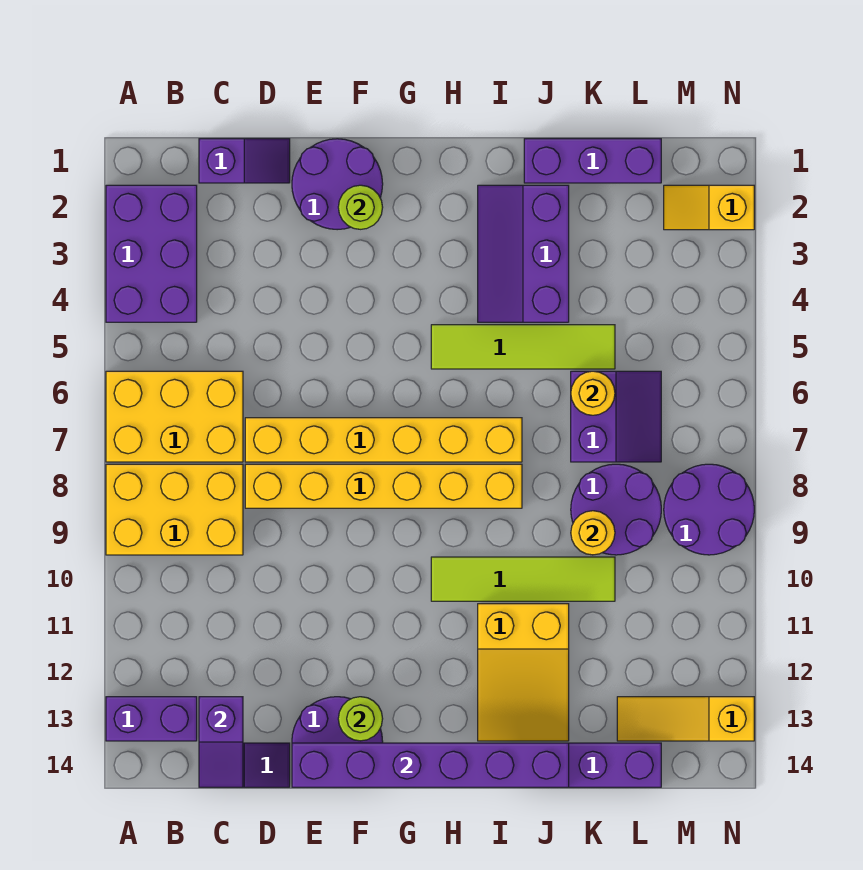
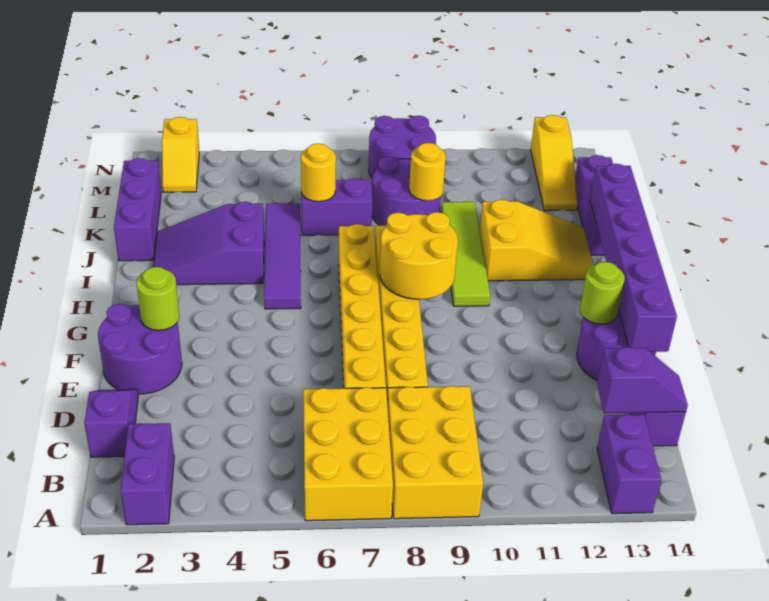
purple brick A2:B4 level 1 -> purple brick A2:B2 level 1
none -> yellow round brick G8:H9 level 2
lime tile H5:K5 level 1 -> purple tile H5:K5 level 1
purple slope I2:J4 level 1 top J -> purple slope I2:J4 level 1 top 4

